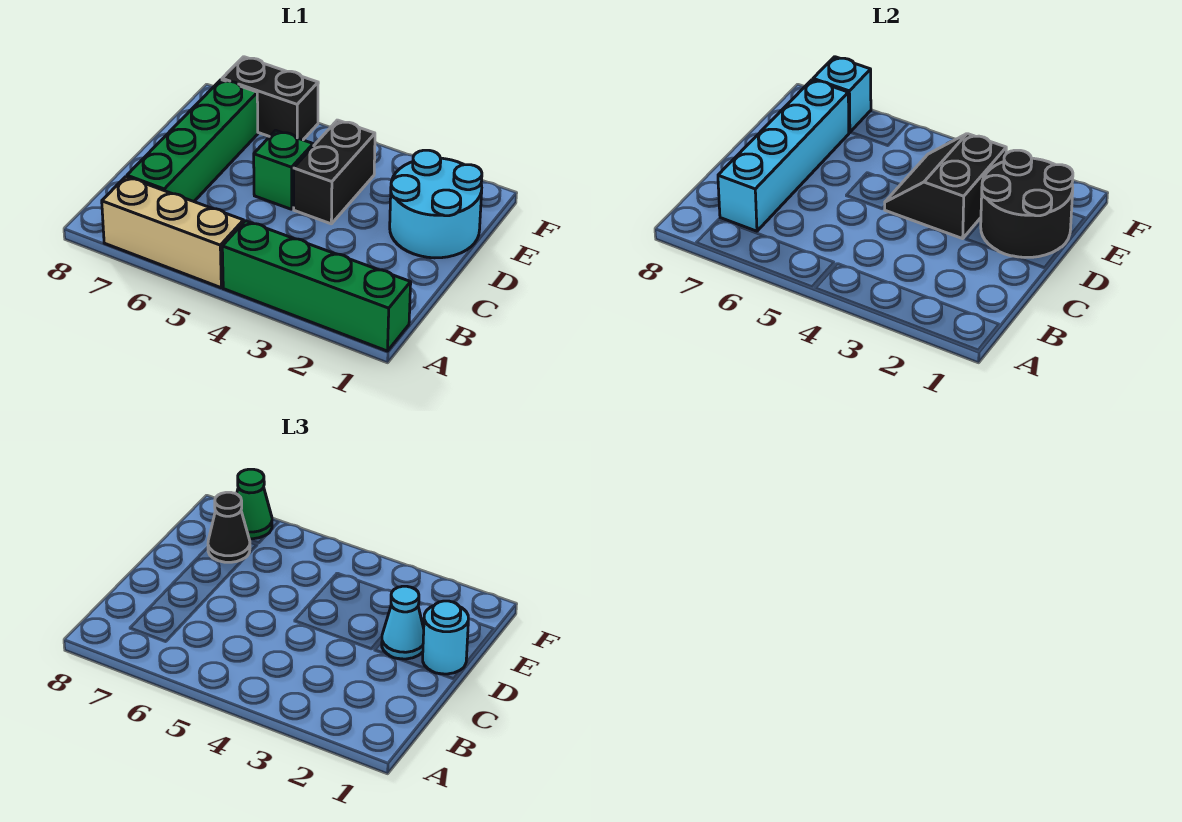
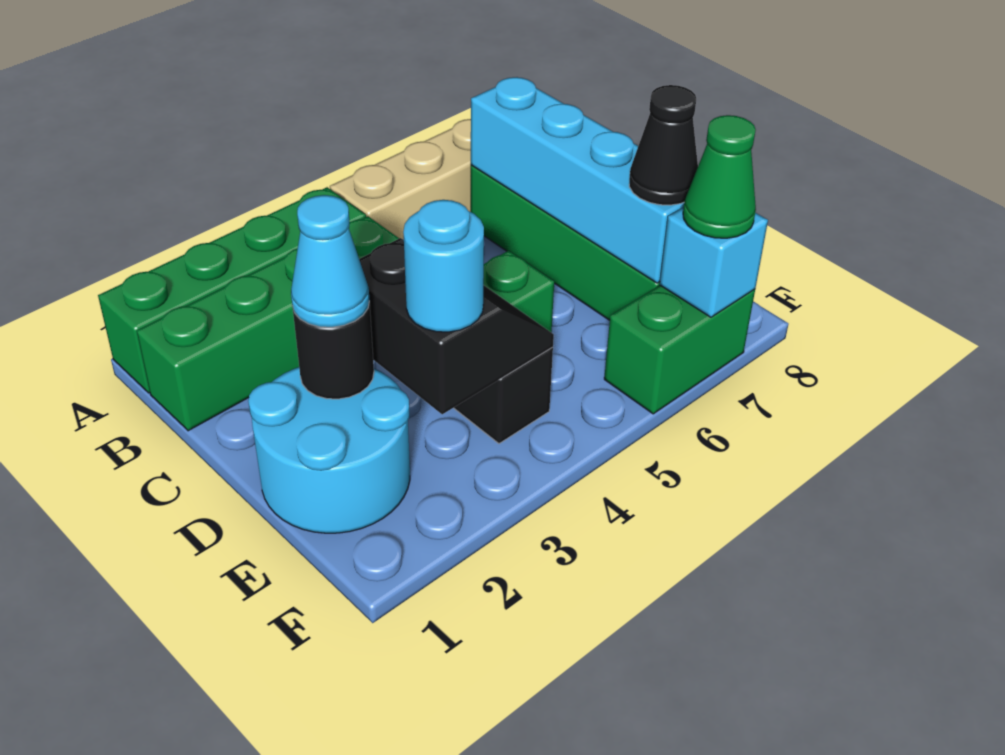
none -> green brick B1:B4 level 1
black round brick D1:E2 level 2 -> black round brick D2 level 2
cyan round brick D1 level 3 -> cyan round brick E3 level 3
black brick F6:F7 level 1 -> green brick F6:F7 level 1

